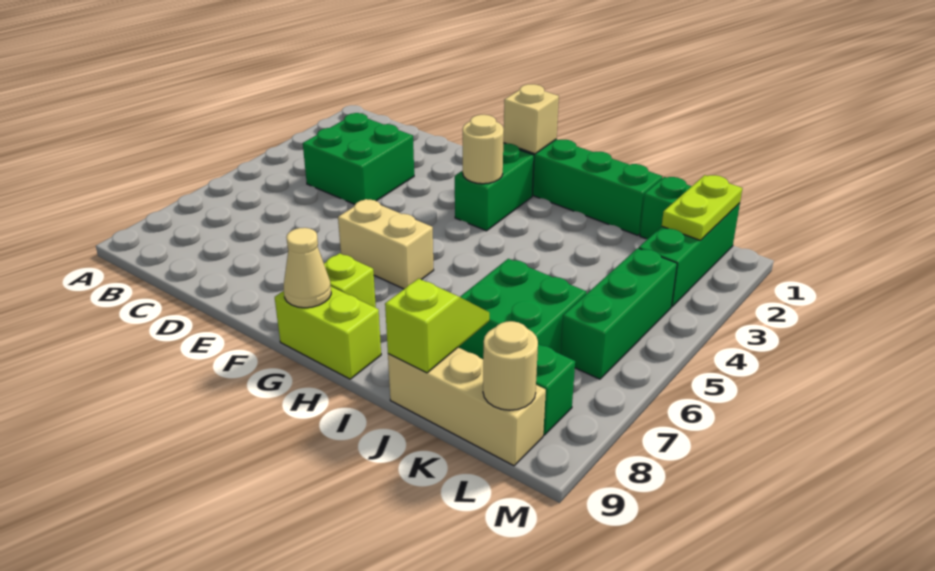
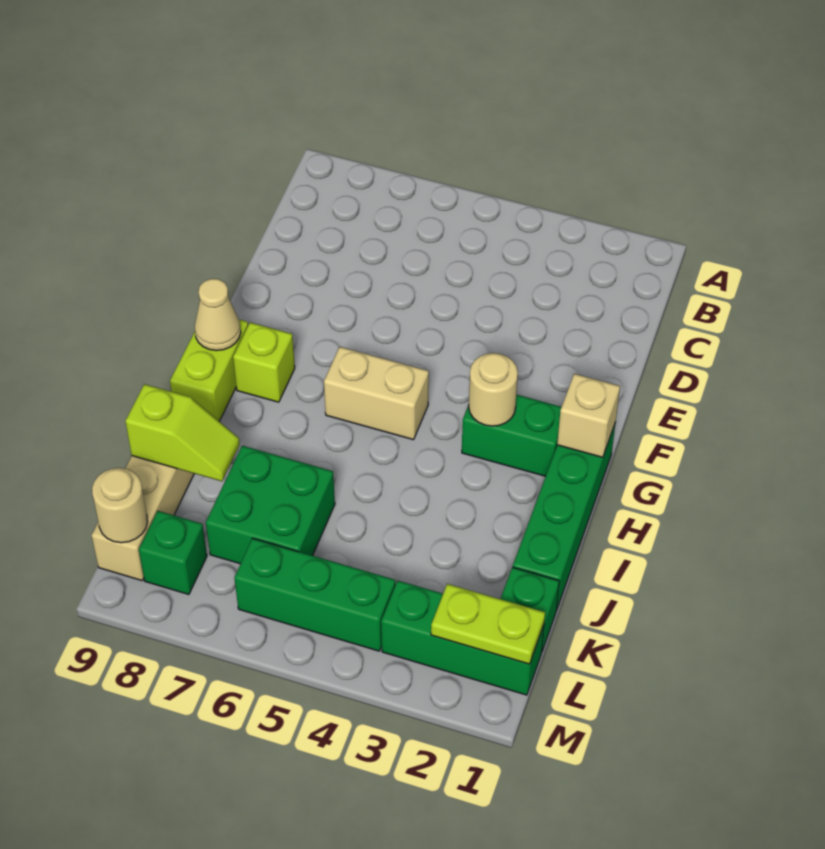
green brick C3:D4 level 1 -> none
tan brick F6:G6 level 1 -> tan brick G5:G6 level 1

